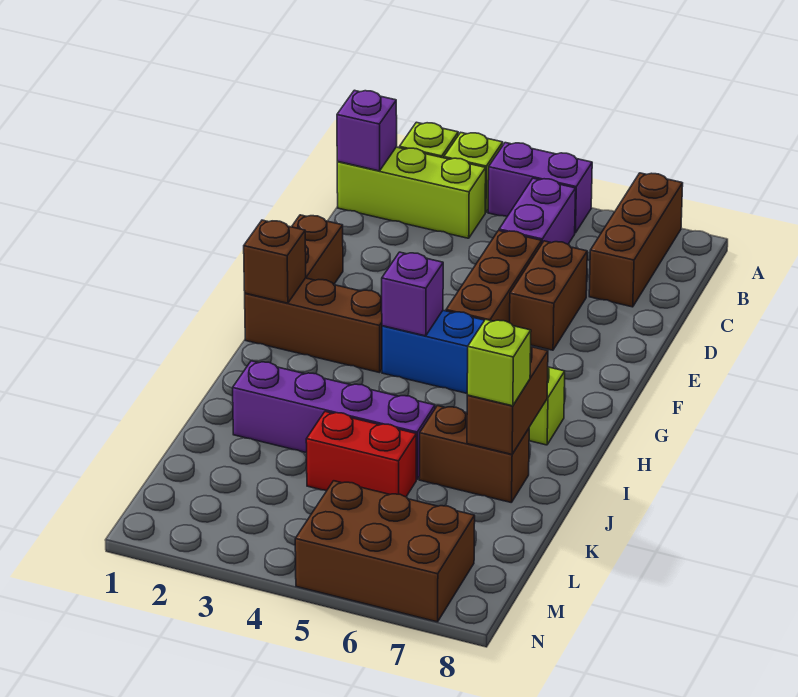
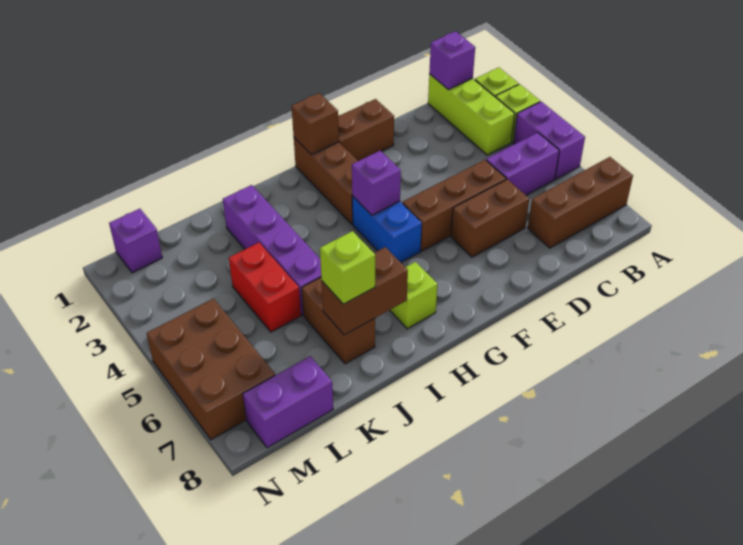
none -> purple brick L8:M8 level 1
none -> purple brick M1 level 1

